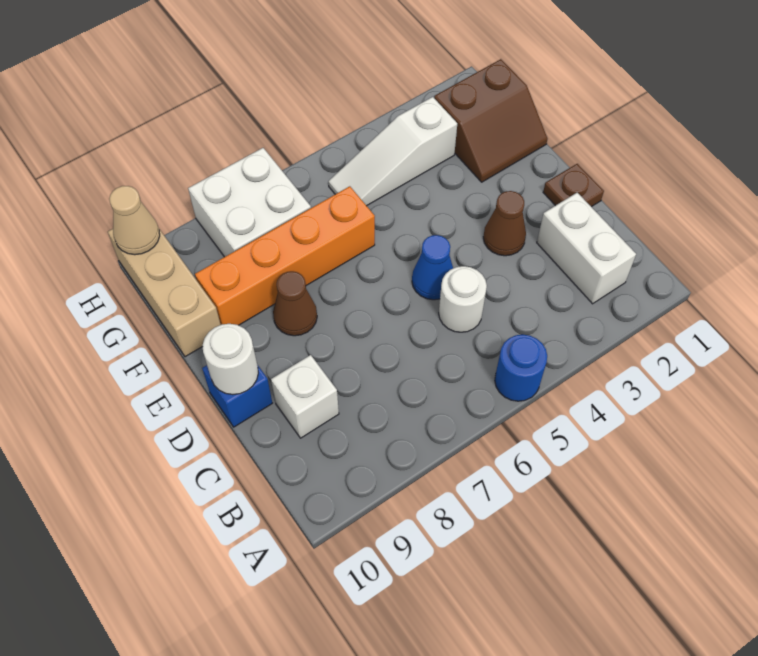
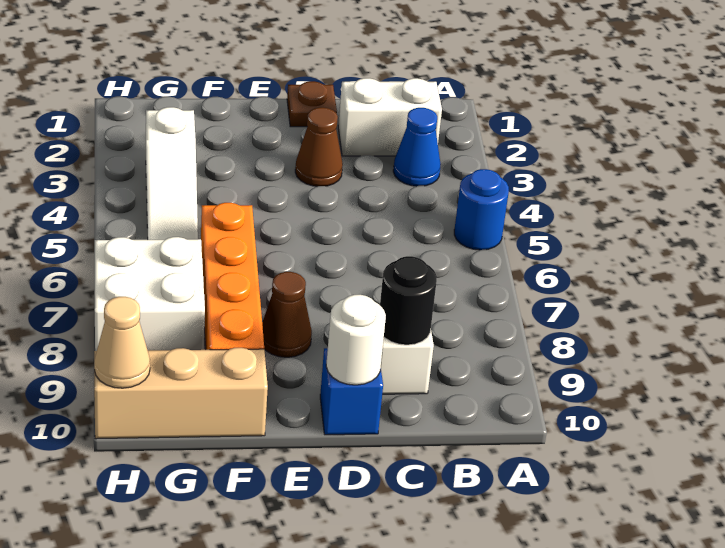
white round brick C5 level 1 -> none
none -> black round brick C9 level 2
blue cone D5 level 1 -> blue cone B3 level 1
brown slope F1:G2 level 1 top G -> none

